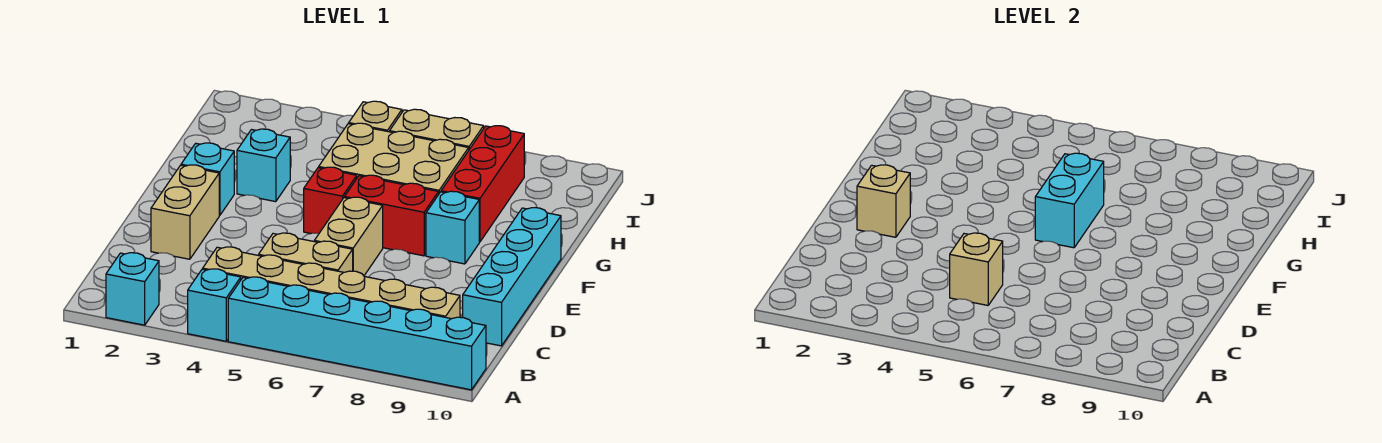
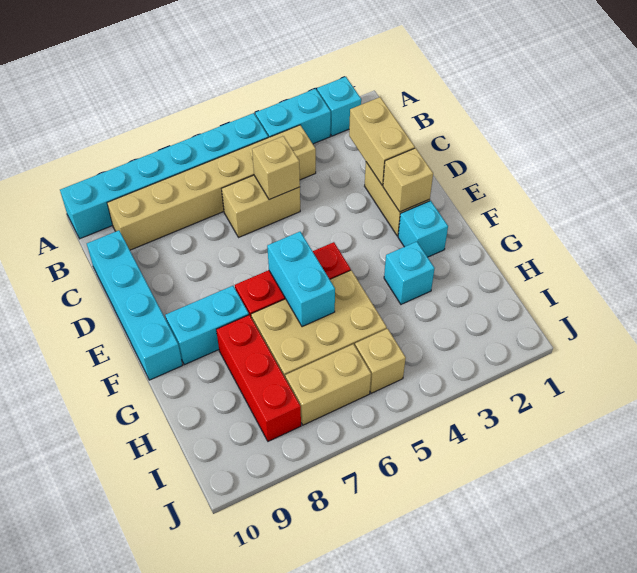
cyan brick A4 level 1 -> cyan brick A3:A4 level 1
tan brick D6:E6 level 1 -> tan brick C2:D2 level 2
cyan brick F8 level 1 -> cyan brick F8:F9 level 1

